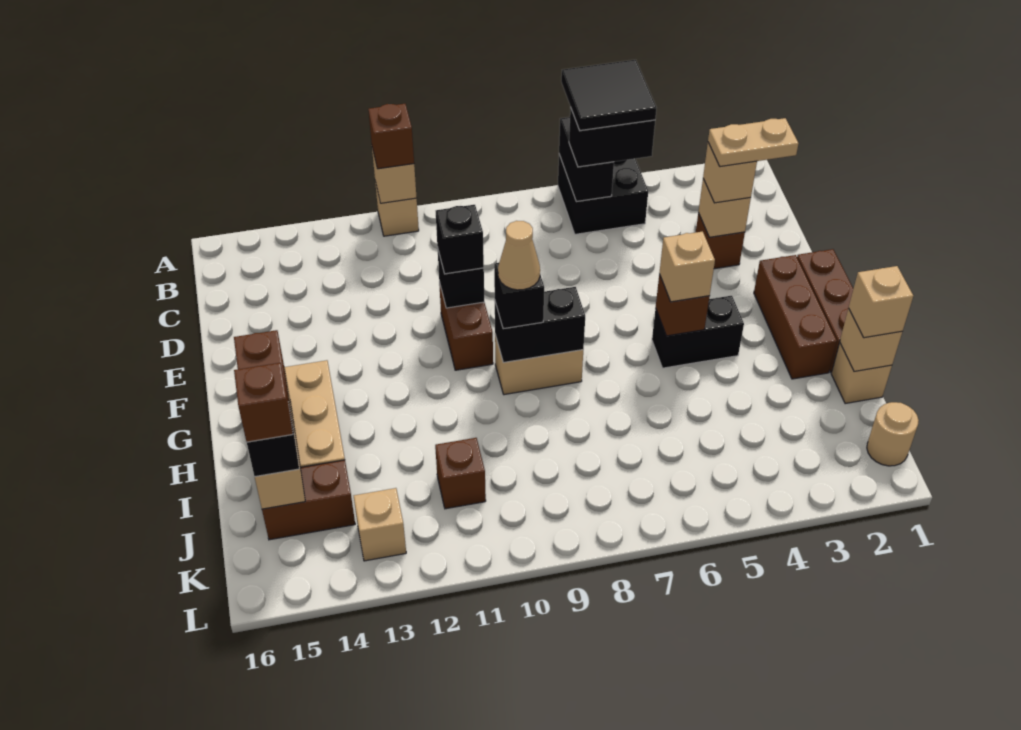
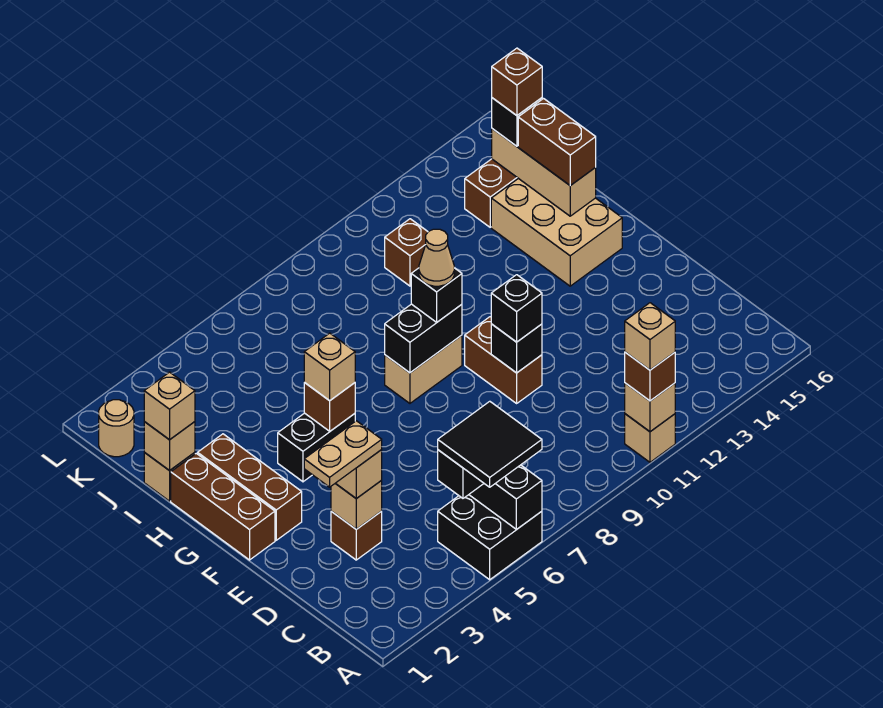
tan brick K13 level 1 -> tan brick A11 level 4

